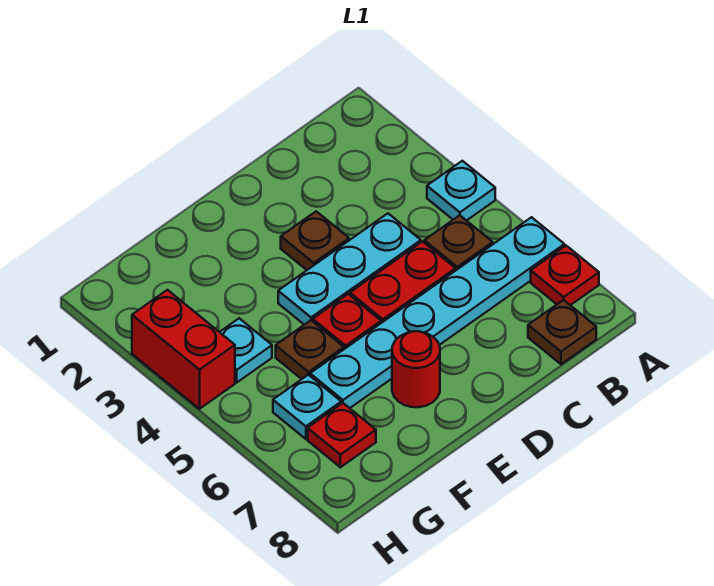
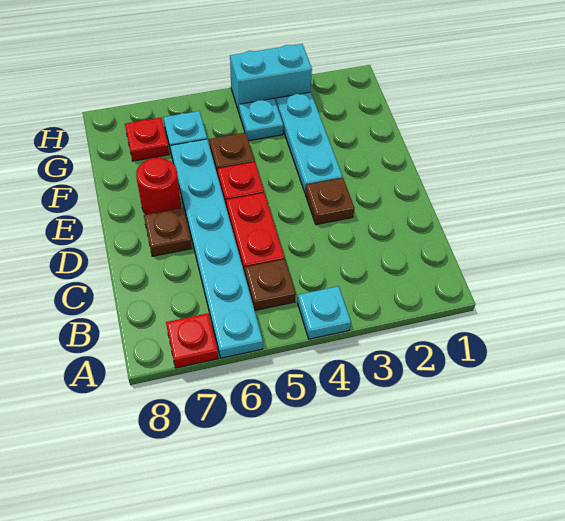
brown plate B8 level 1 -> brown plate D7 level 1
cyan plate C4:E4 level 1 -> cyan plate E3:G3 level 1
red brick H3:H4 level 1 -> cyan brick H3:H4 level 1

